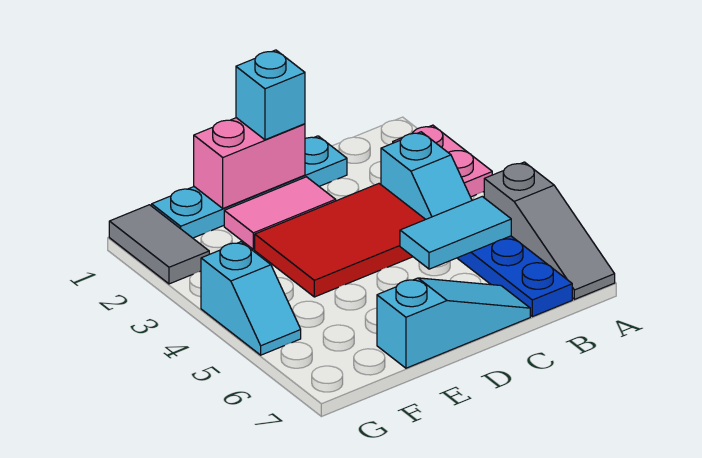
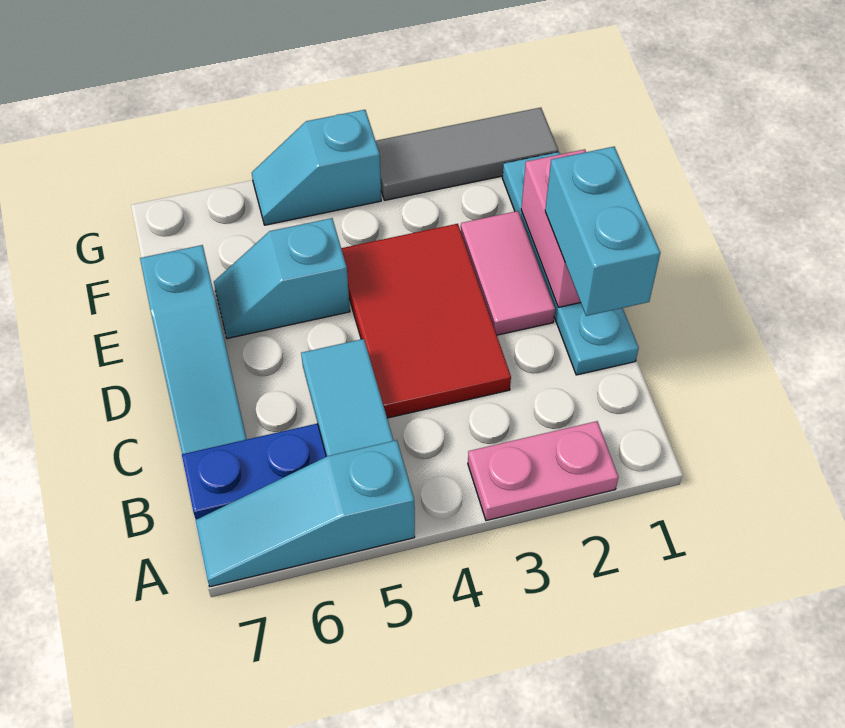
grey slope A5:A7 level 1 top 5 -> cyan slope A5:A7 level 1 top 5
cyan slope B3:B4 level 1 top 3 -> cyan slope E5:E6 level 1 top 5
cyan brick D1 level 3 -> cyan brick C1:D1 level 3
grey tile G1:G2 level 1 -> grey tile G1:G3 level 1

